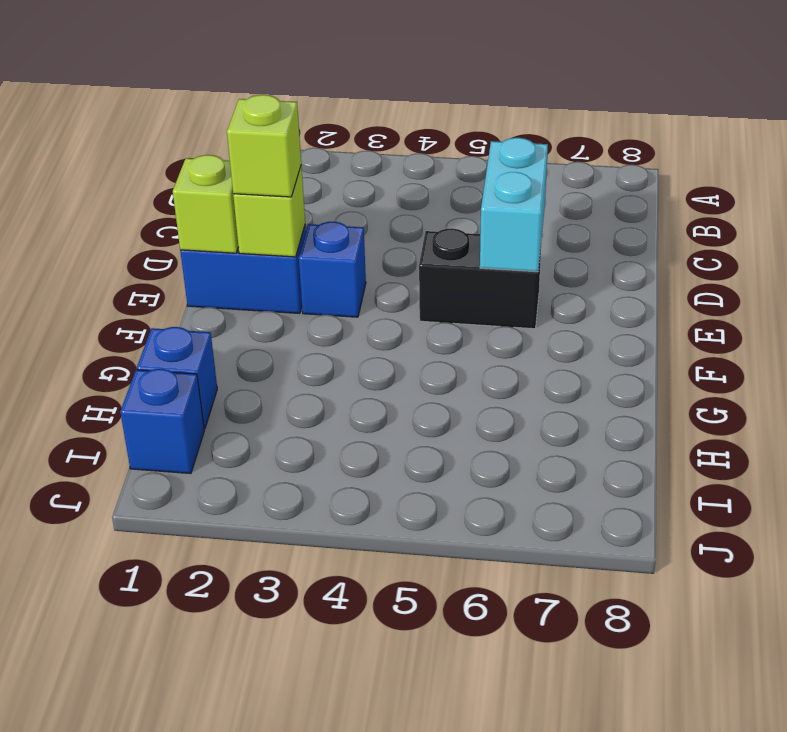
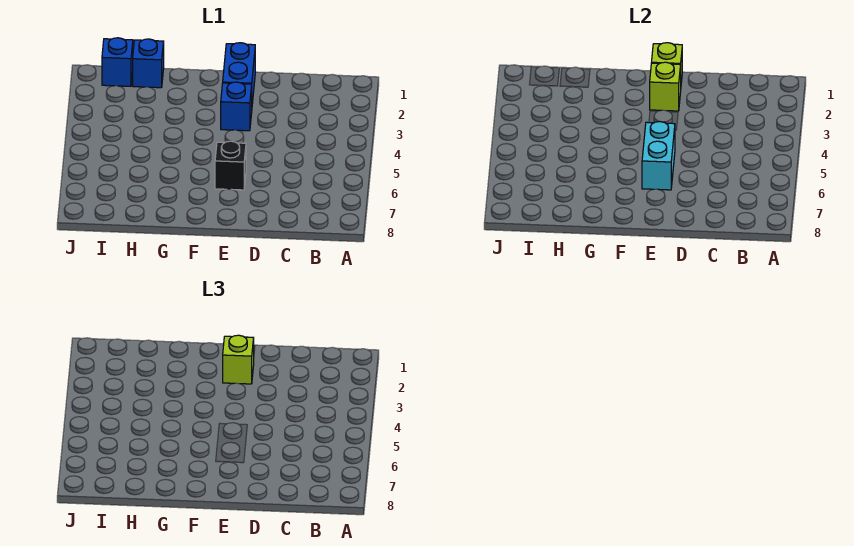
cyan brick D6:E6 level 2 -> cyan brick E5:E6 level 2
black brick E5:E6 level 1 -> black brick E6 level 1

